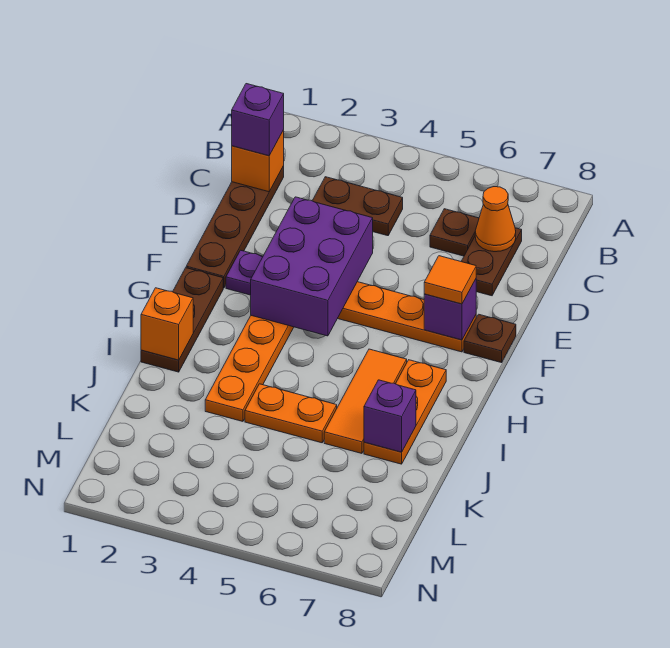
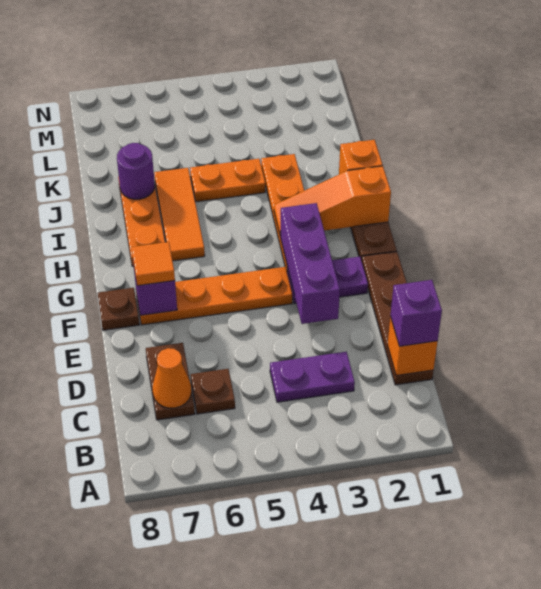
brown plate C3:C4 level 1 -> purple plate C3:C4 level 1
purple brick E3:G4 level 2 -> purple brick E3:G3 level 2
none -> orange slope H1:H3 level 2 top 1
purple brick J7 level 2 -> purple round brick J7 level 2

